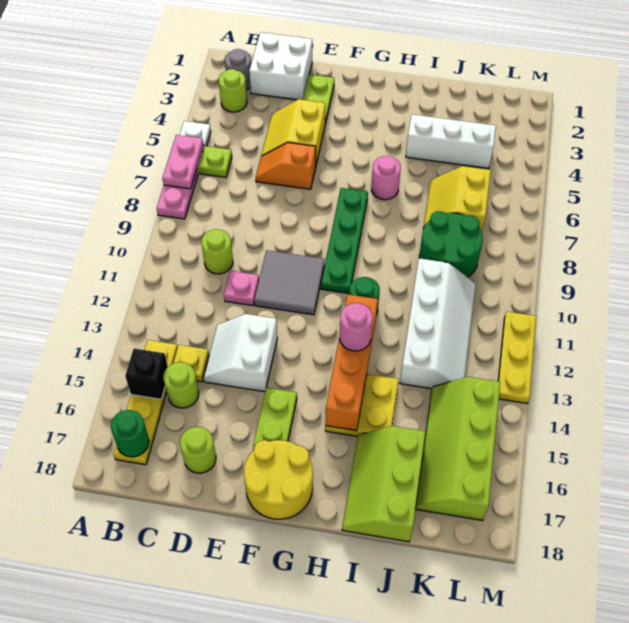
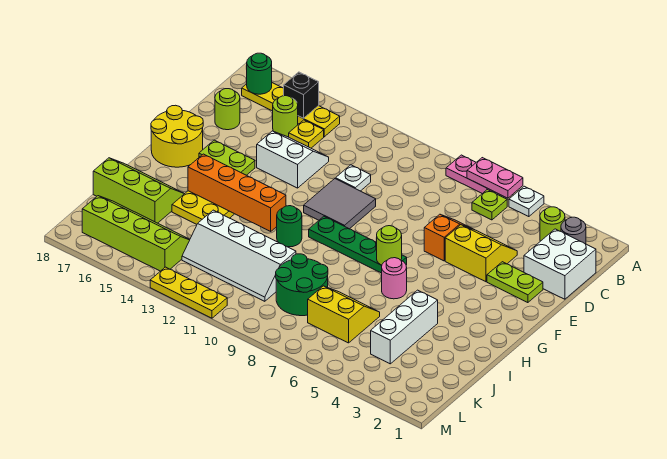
lime round brick C10 level 1 -> lime round brick G7 level 2
pink plate D11 level 1 -> white plate D11 level 1
pink round brick H13 level 3 -> none

